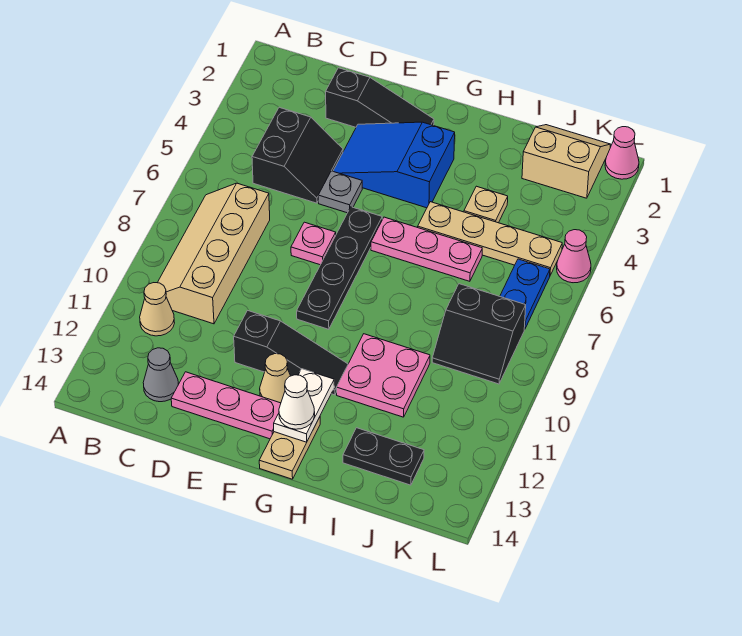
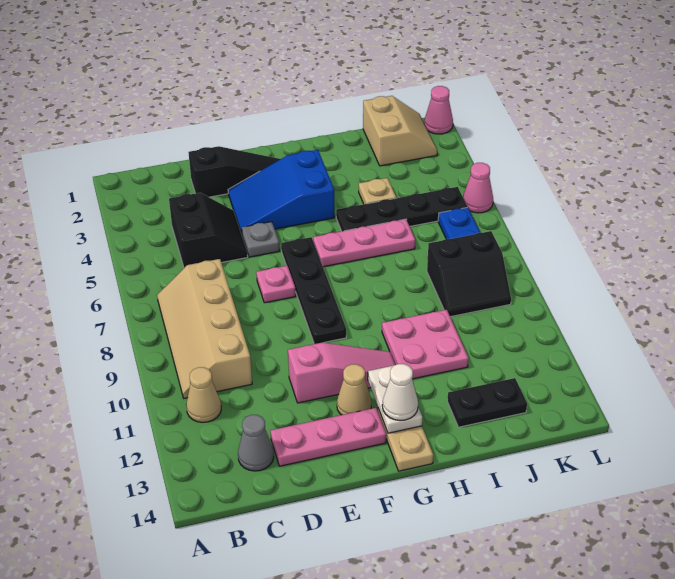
black slope E11:G11 level 1 top E -> pink slope E11:G11 level 1 top E
tan plate H5:K5 level 1 -> black plate H5:K5 level 1
tan slope J1:K2 level 1 top 2 -> tan slope J1:K2 level 1 top J

